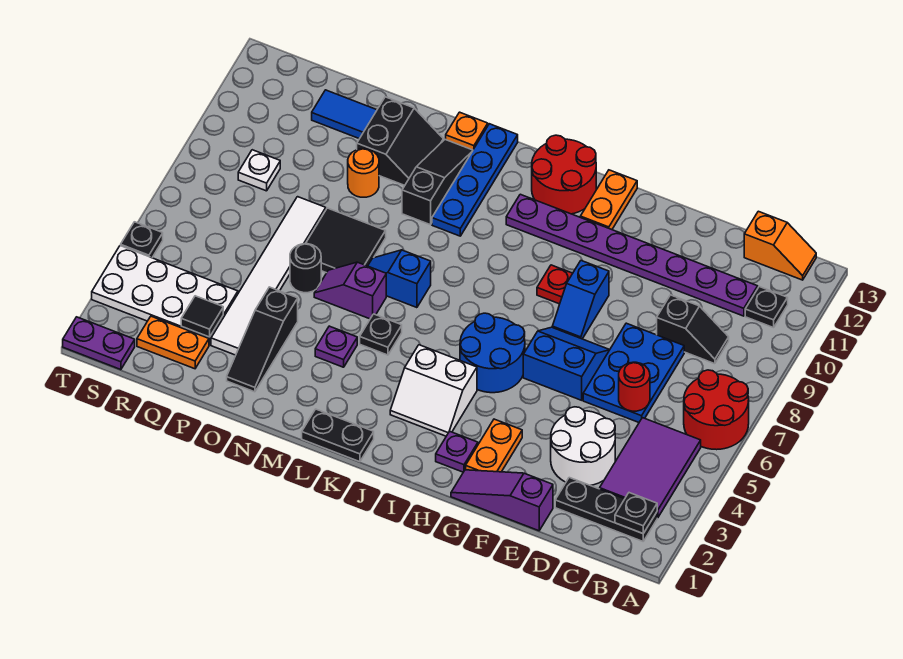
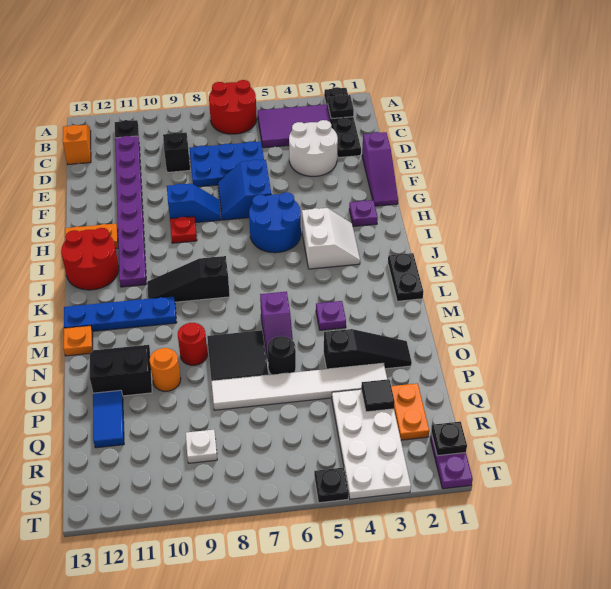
black plate B2:D2 level 1 -> black plate A2:D2 level 1
red round brick D6 level 2 -> red round brick N9 level 1
orange plate G2:G3 level 1 -> none
black plate L5 level 1 -> black plate S1 level 2
blue slope L7:M7 level 1 top L -> none
black slope M10:M12 level 1 top 10 -> black slope K8:K10 level 1 top 8

